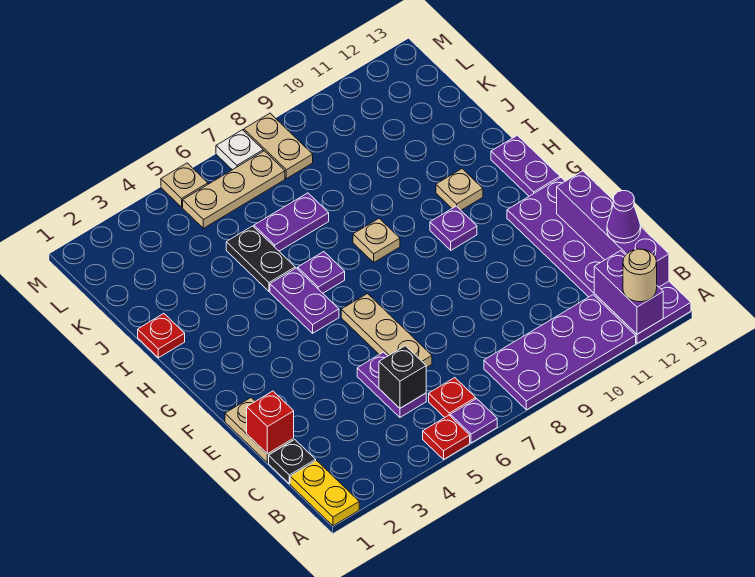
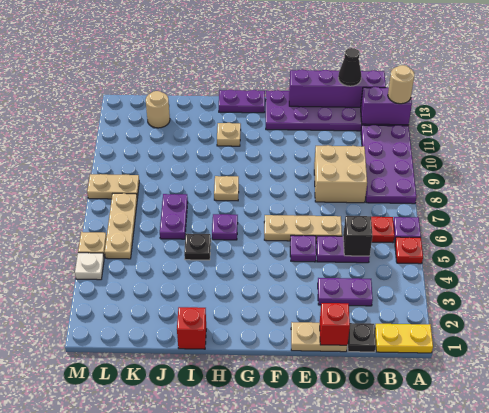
none -> tan brick C8:D9 level 1
purple cone C13 level 3 -> black cone C13 level 3
purple plate G5:H5 level 1 -> purple plate C3:D3 level 1
purple plate G10 level 1 -> purple plate E5 level 1
red plate I1 level 1 -> red brick I1 level 1
black plate I5:J5 level 1 -> black plate I5 level 1
none -> tan round brick K12 level 1
white plate M7 level 1 -> white plate M4 level 1

